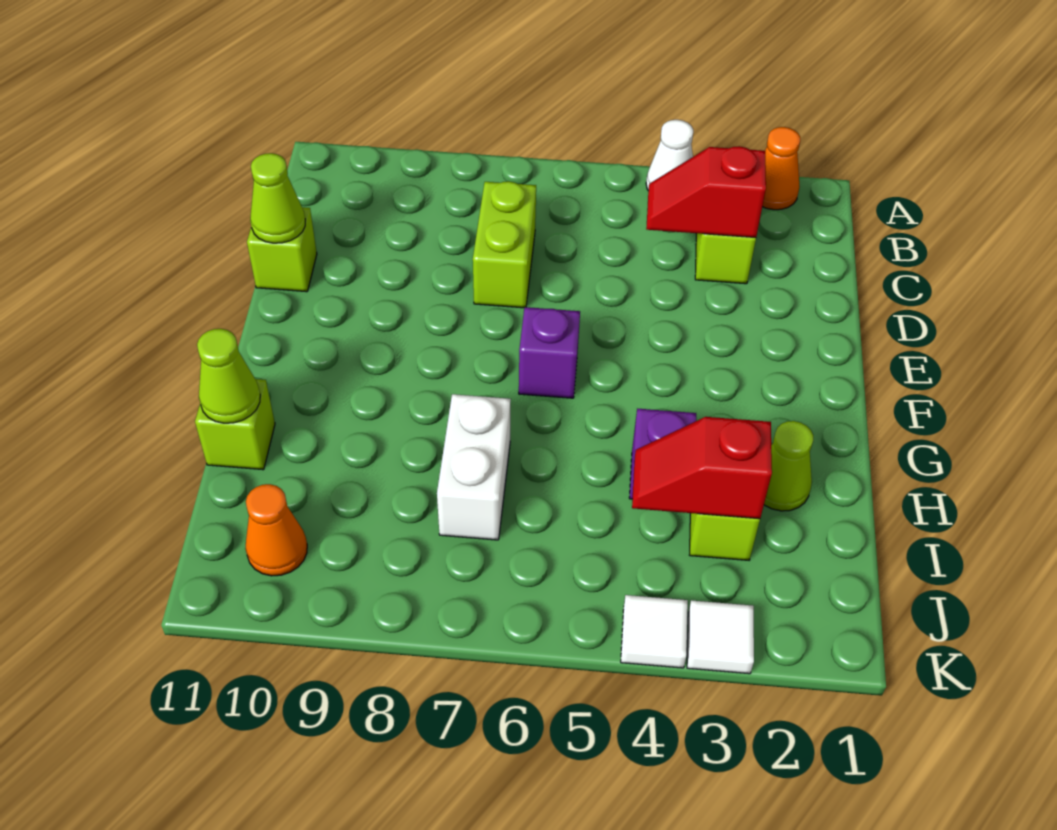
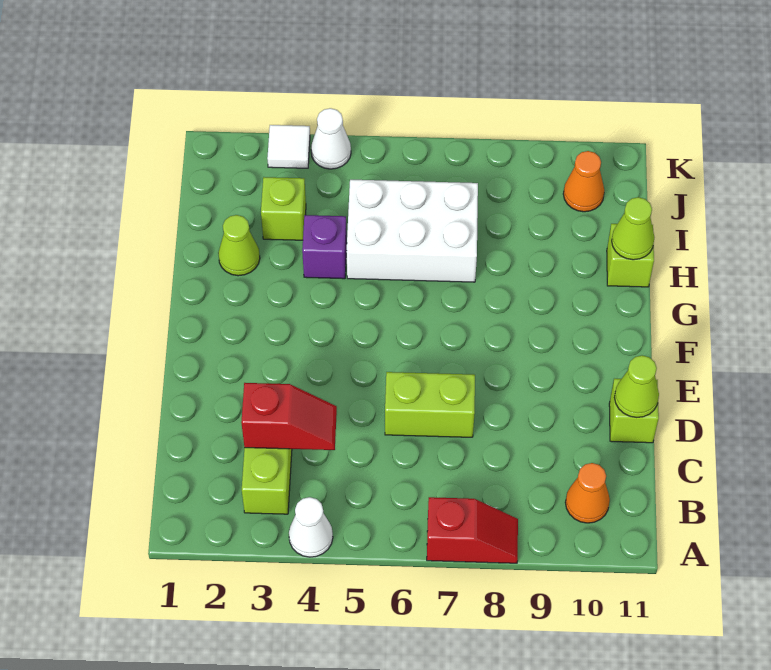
orange cone A2 level 1 -> orange cone B10 level 1
lime brick C7:D7 level 1 -> lime brick D6:D7 level 1
purple brick F6 level 1 -> none
white brick H7:I7 level 1 -> white brick H5:I7 level 1
red slope I3:I4 level 2 top 3 -> red slope A7:A8 level 1 top 7
white tile K4 level 1 -> white cone K4 level 1

